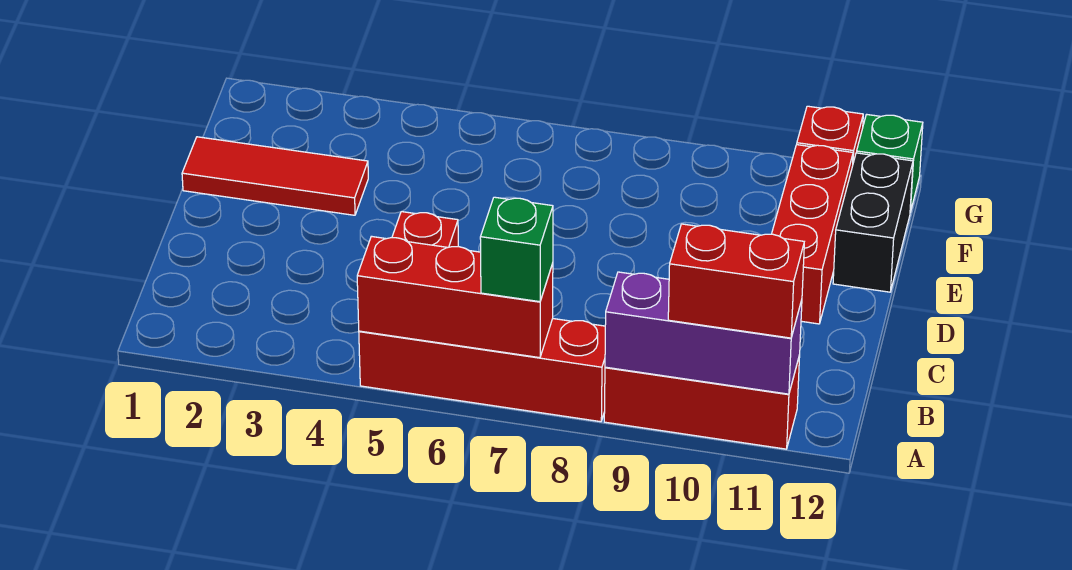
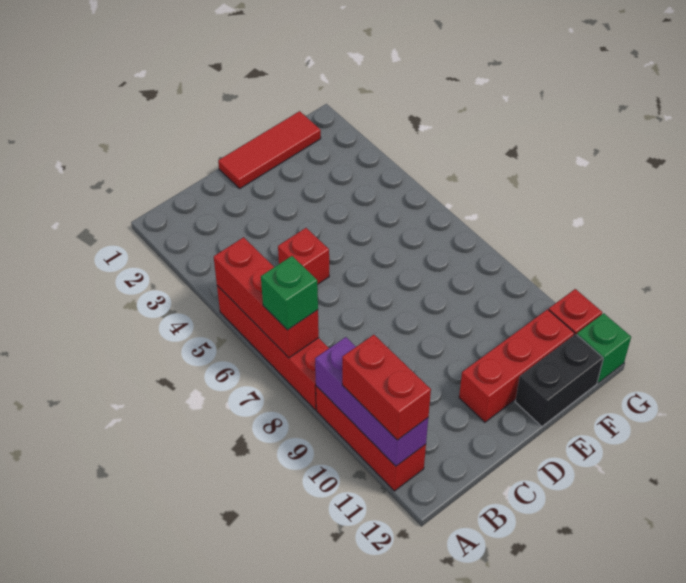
red tile E1:E3 level 1 -> red tile D1:F1 level 1

